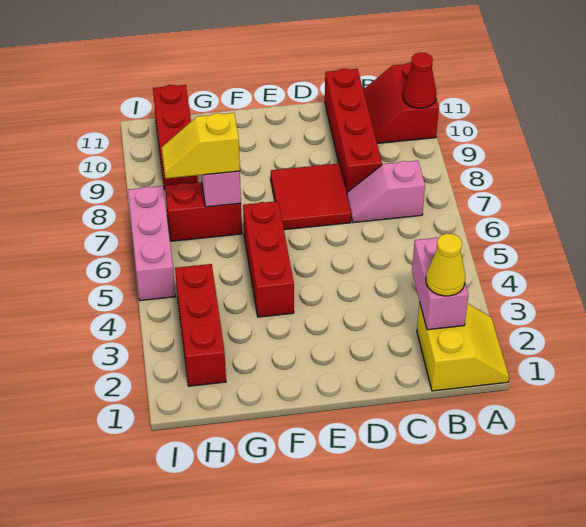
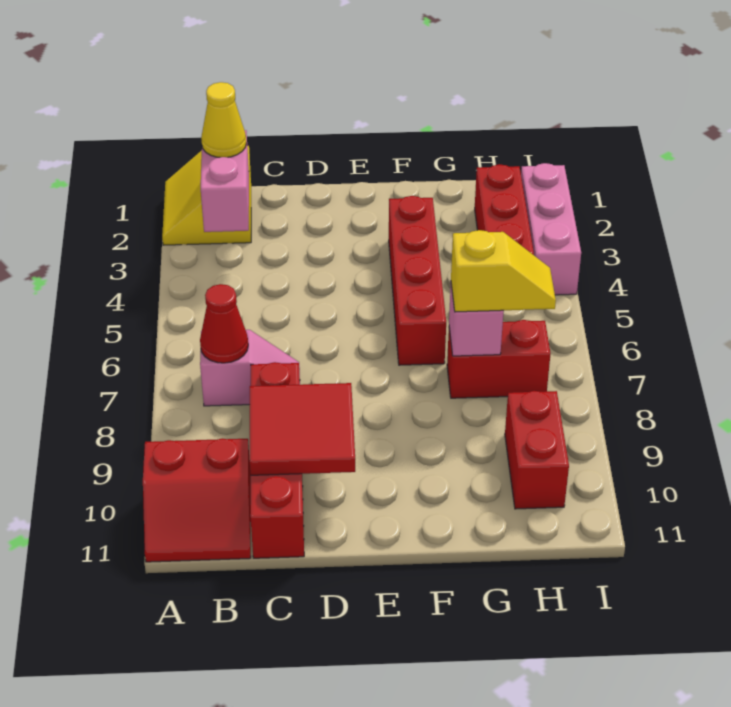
red slope A10:B11 level 1 top A -> red slope A10:B11 level 1 top 10
red cone A10 level 2 -> red cone B7 level 2
red tile D7:E8 level 1 -> red tile C9:D10 level 2
red brick F4:F6 level 1 -> red brick F3:F6 level 1
red brick H9:H11 level 1 -> red brick H9:H10 level 1
pink brick I5:I7 level 1 -> pink brick I2:I4 level 1

